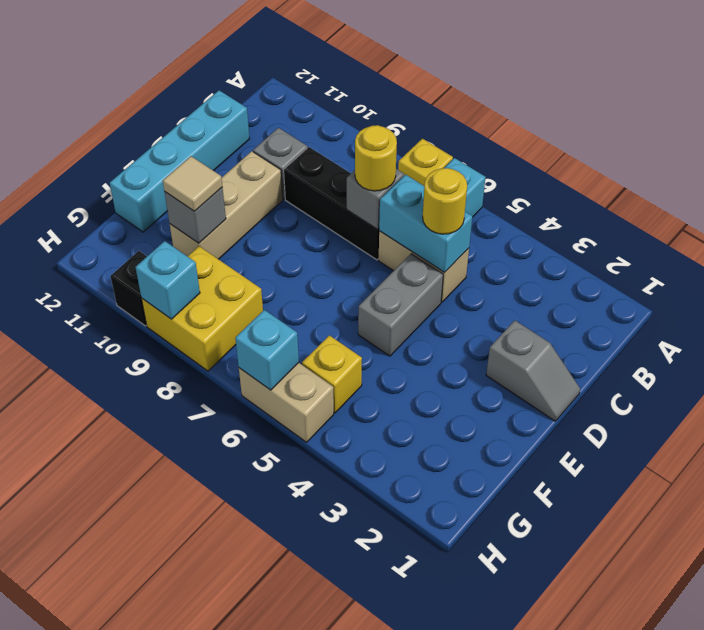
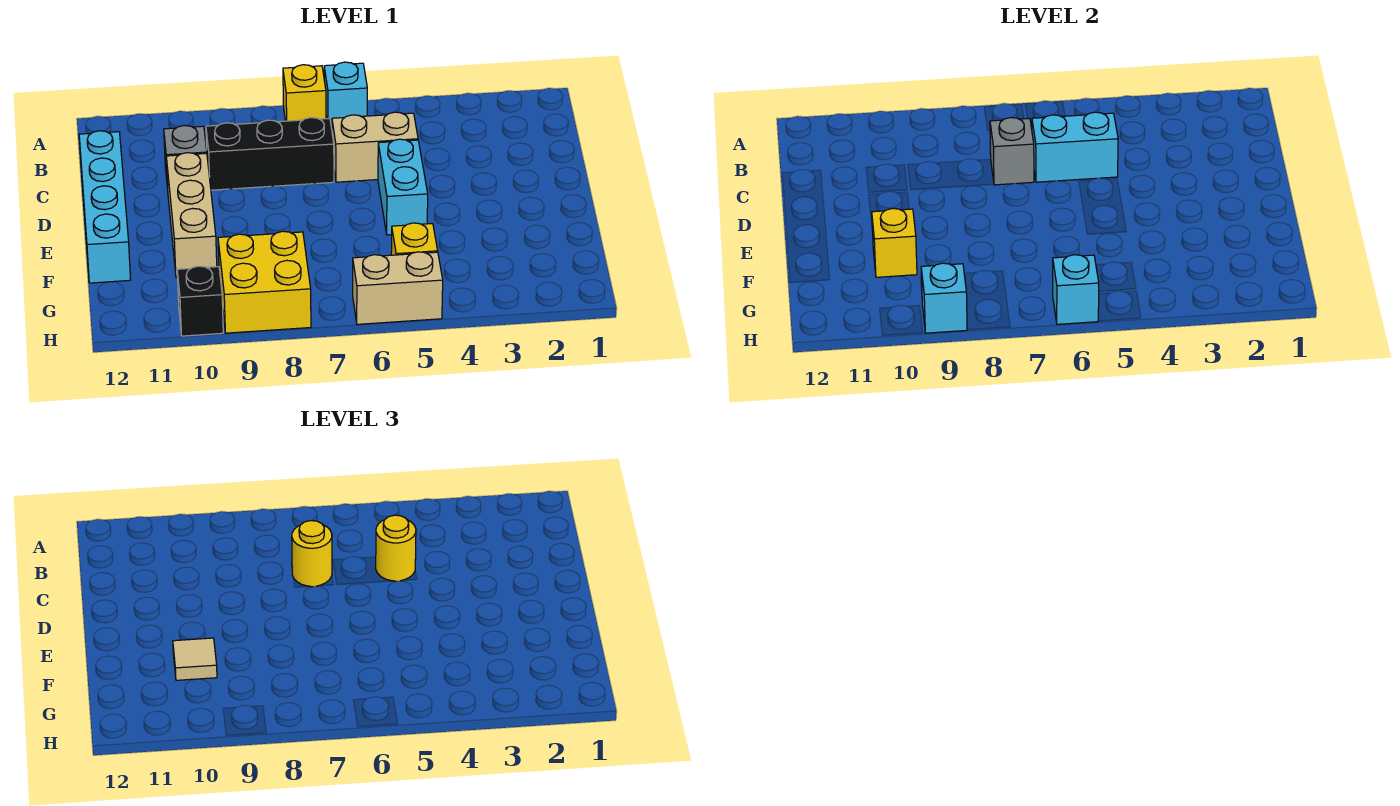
grey slope D1:D2 level 1 top 2 -> none
grey brick D5:E5 level 1 -> cyan brick D5:E5 level 1
grey brick F10 level 2 -> yellow brick F10 level 2

